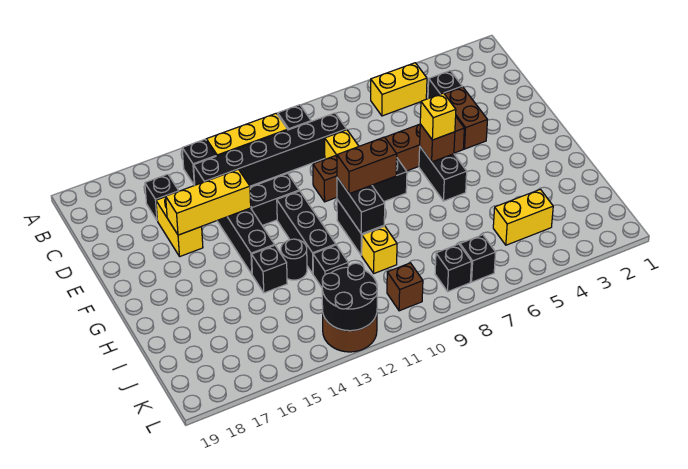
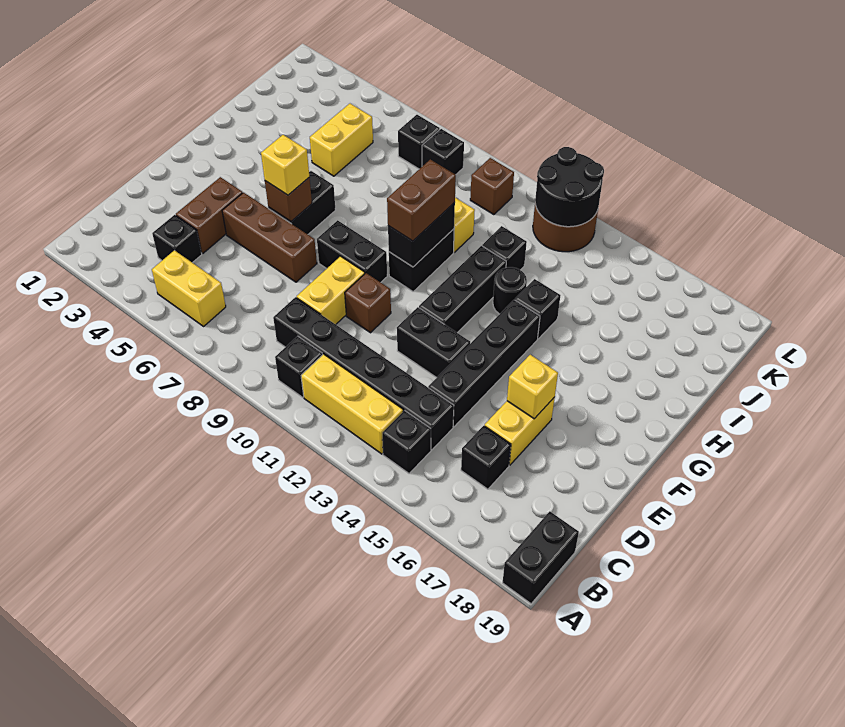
none -> black brick A19:B19 level 1
yellow brick E14:E16 level 2 -> yellow brick E16 level 2
brown brick G9:G10 level 3 -> brown brick G10:H10 level 3
yellow brick J4:J5 level 1 -> yellow brick I5:J5 level 1

